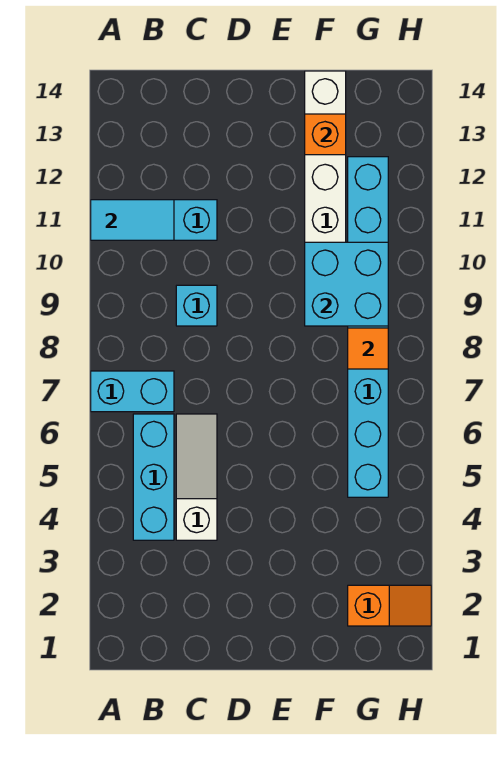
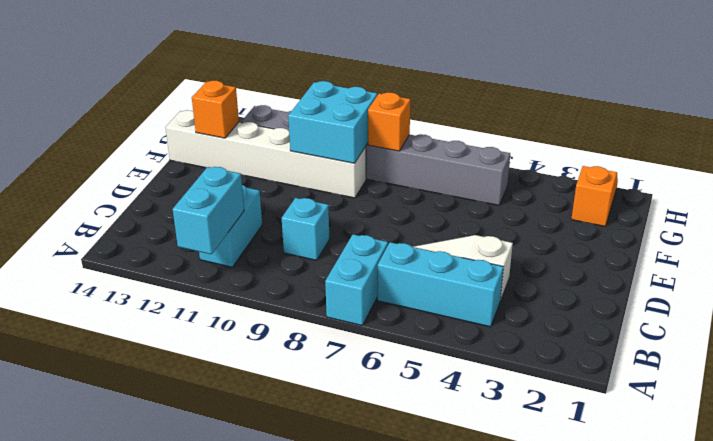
cyan tile A11:B11 level 2 -> cyan brick A11:B11 level 2
cyan brick G5:G12 level 1 -> grey brick G5:G12 level 1
orange tile G8 level 2 -> orange brick G8 level 2

